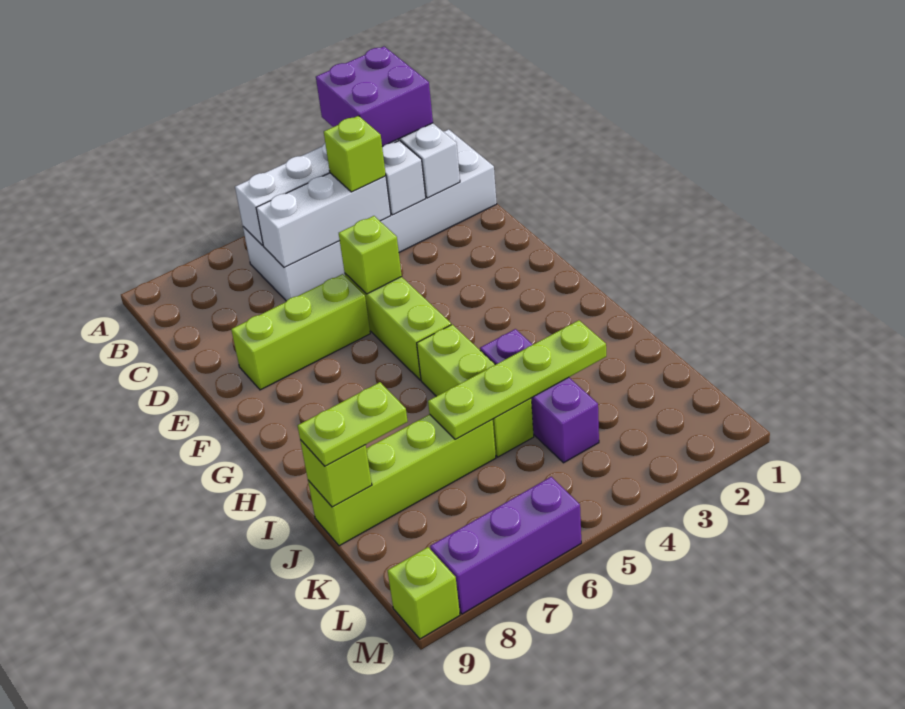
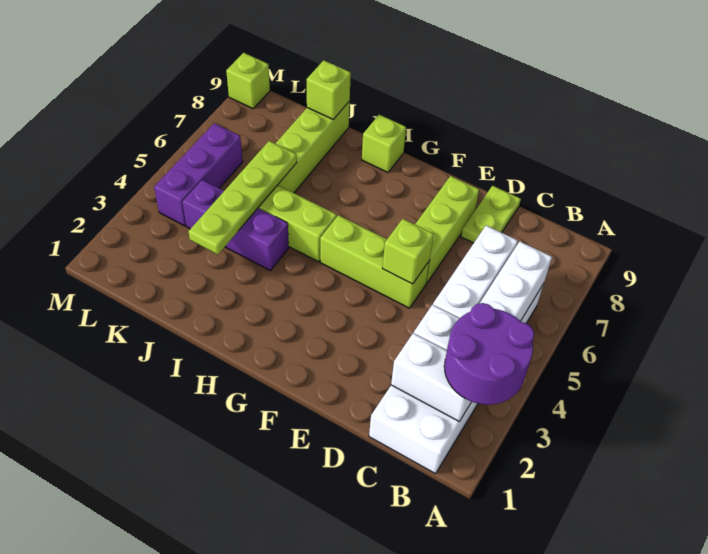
purple brick A2:B3 level 3 -> purple round brick A2:B3 level 3
lime brick C4 level 3 -> lime brick H9 level 1
lime plate J8:J9 level 3 -> lime plate D8:D9 level 1
purple brick M6:M8 level 1 -> purple brick L4:L6 level 1

